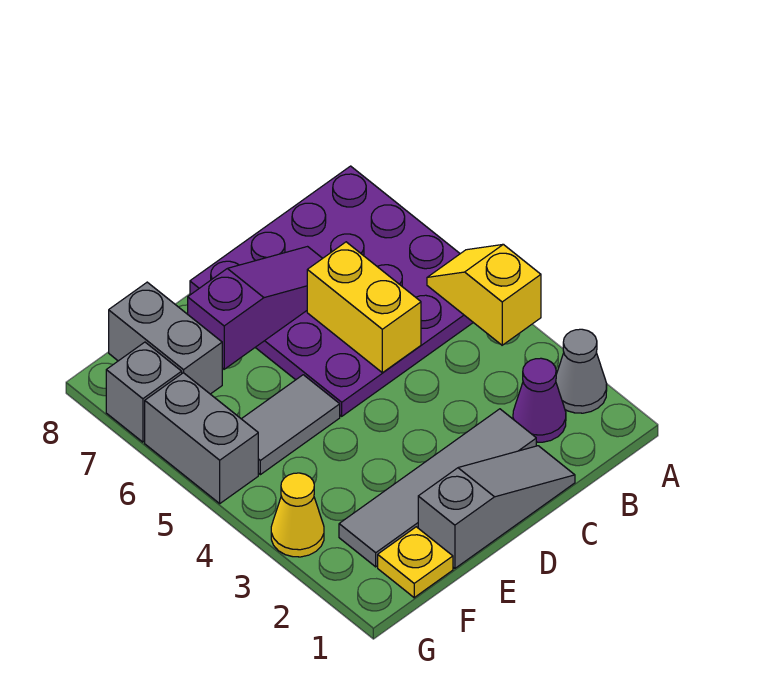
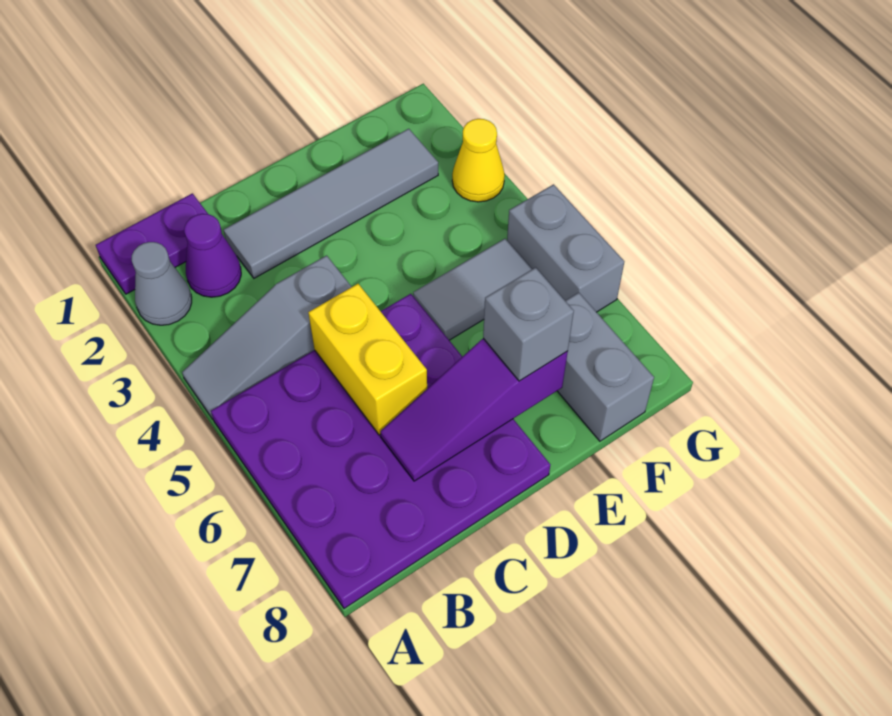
none -> purple plate A1:B1 level 1
yellow slope A4:A5 level 2 top 4 -> none
grey slope C1:E1 level 1 top E -> grey slope A4:C4 level 1 top C
yellow plate F1 level 1 -> none
grey brick G7 level 1 -> grey brick E7 level 3

